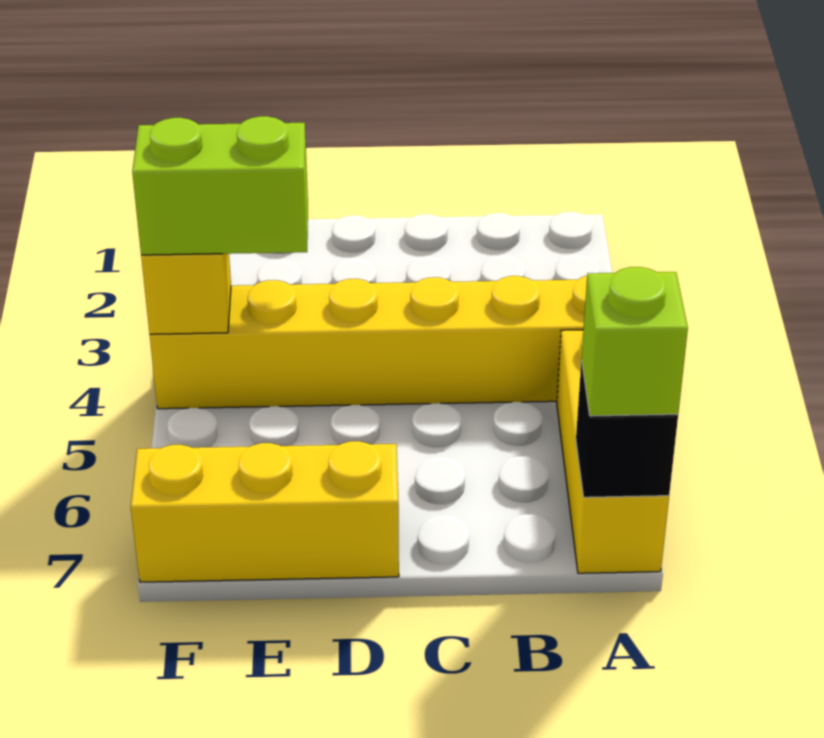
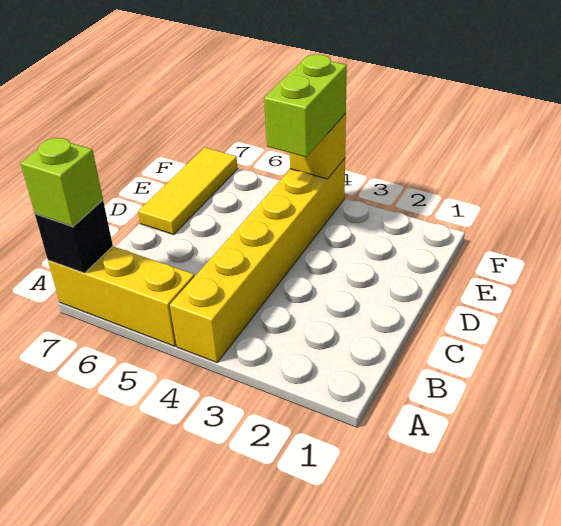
yellow brick D7:F7 level 1 -> yellow tile D7:F7 level 1

